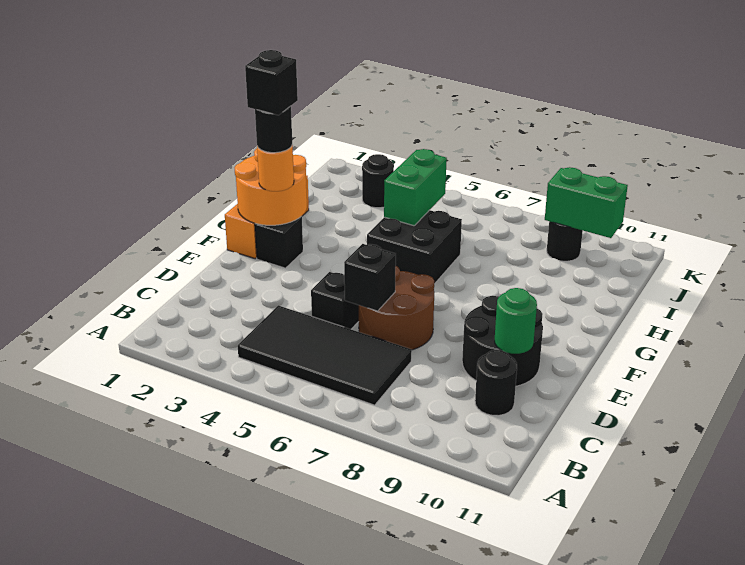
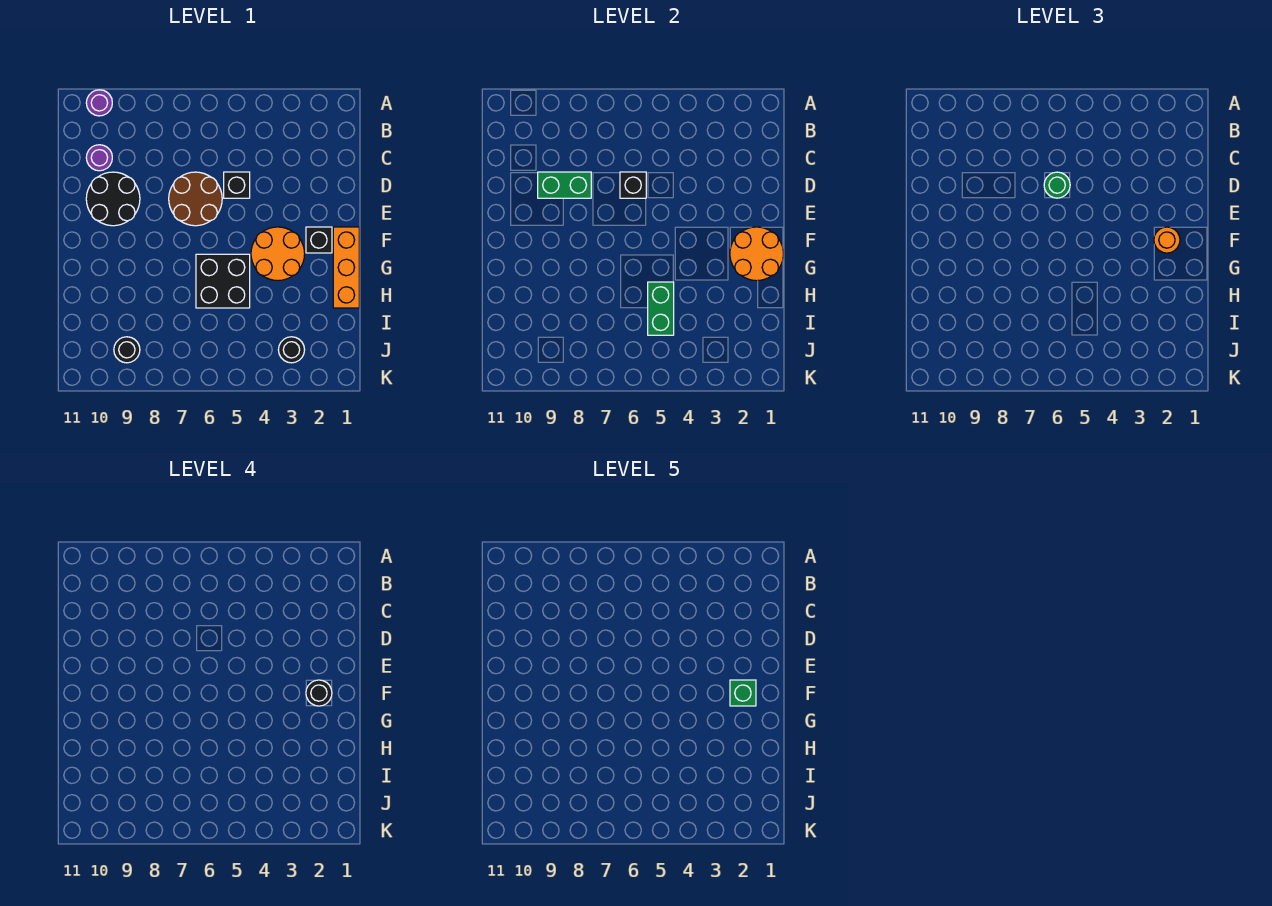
none -> purple round brick A10 level 1
black tile B4:C7 level 1 -> none
black round brick C10 level 1 -> purple round brick C10 level 1
green round brick D10 level 2 -> green round brick D6 level 3
black brick F2 level 5 -> green brick F2 level 5
none -> orange round brick F3:G4 level 1
green brick J9:J10 level 2 -> green brick D8:D9 level 2

